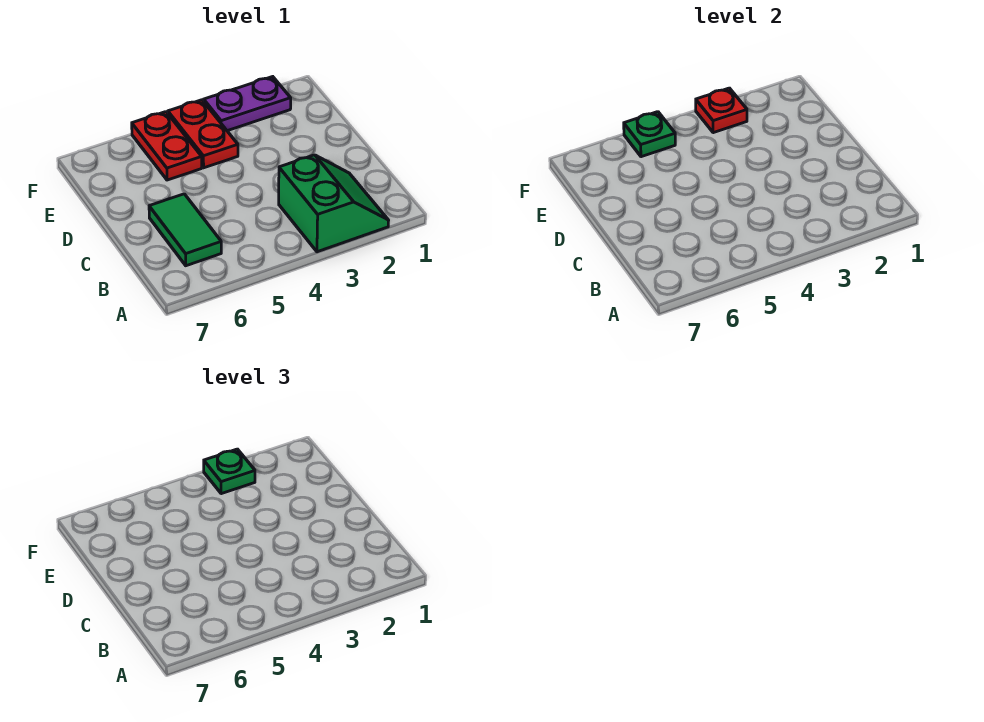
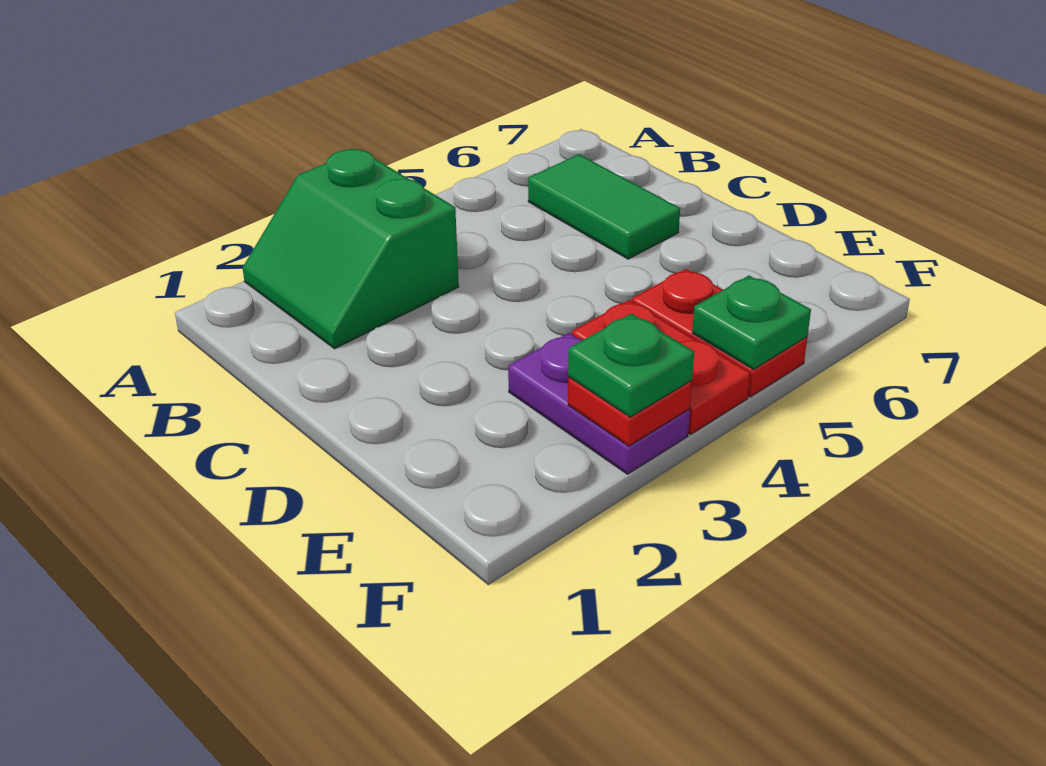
purple plate F2:F3 level 1 -> purple plate E3:F3 level 1

